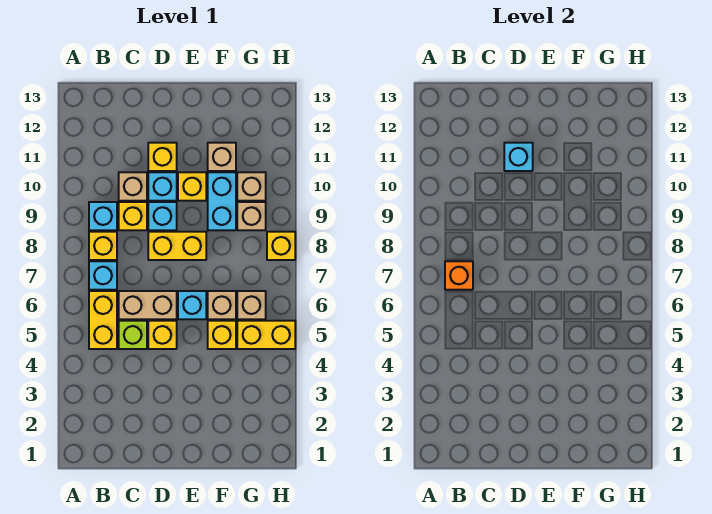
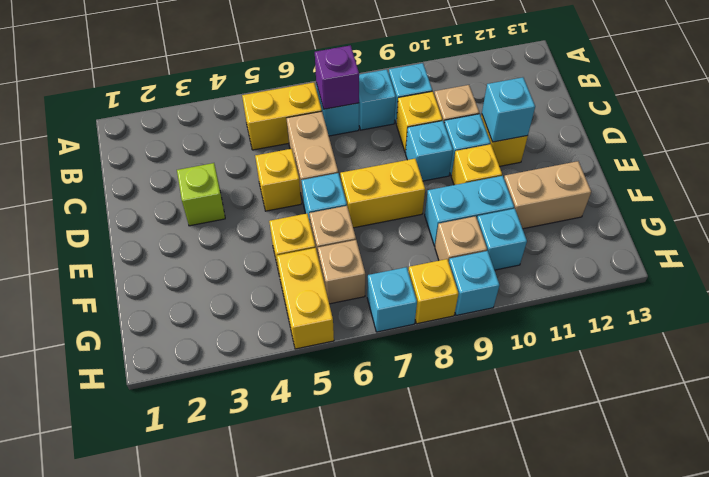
orange brick B7 level 2 -> purple brick B7 level 2
yellow brick B8 level 1 -> cyan brick B8 level 1
lime brick C5 level 1 -> lime brick D3 level 1
yellow brick D8:E8 level 1 -> yellow brick E7:E8 level 1
tan brick F11 level 1 -> tan brick F11:F12 level 1
tan brick G10 level 1 -> cyan brick G10 level 1
none -> cyan brick H7 level 1
none -> cyan brick H9 level 1

